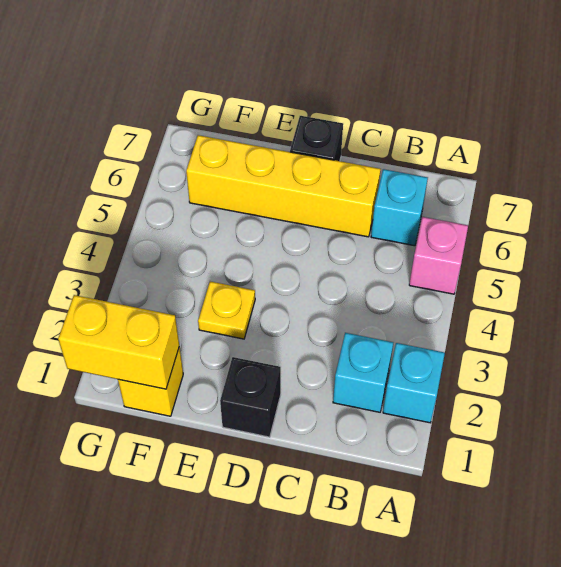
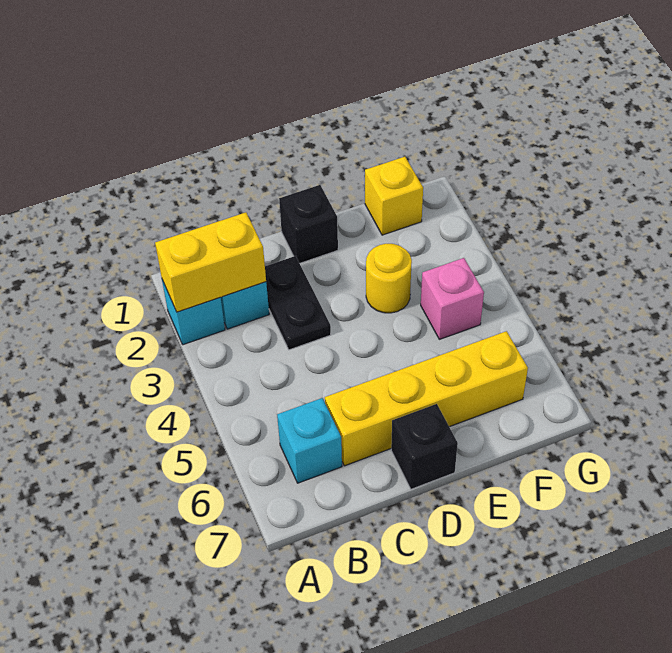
pink brick A5 level 1 -> pink brick F4 level 1
none -> black plate C2:C3 level 1
yellow plate E3 level 1 -> yellow round brick E3 level 1
yellow brick F1:G1 level 2 -> yellow brick A2:B2 level 2

